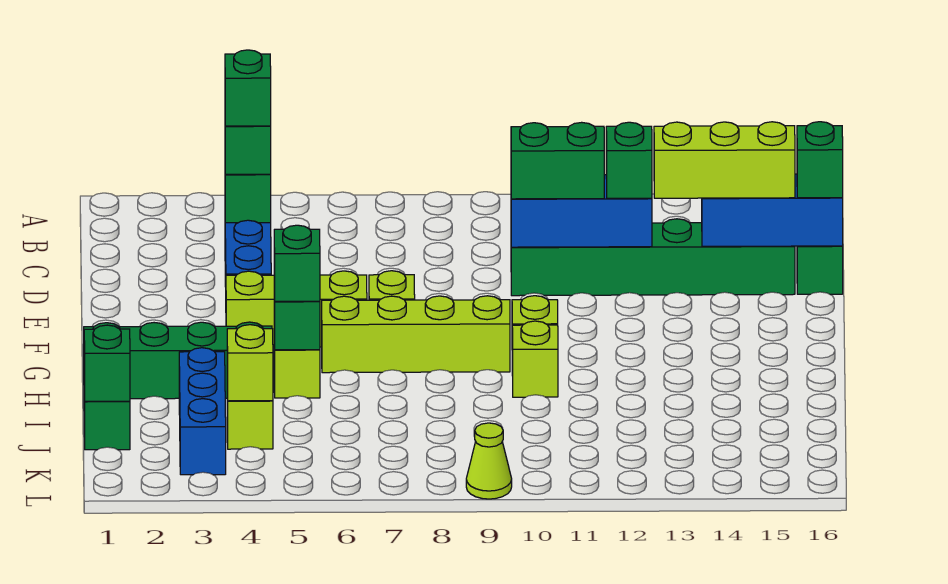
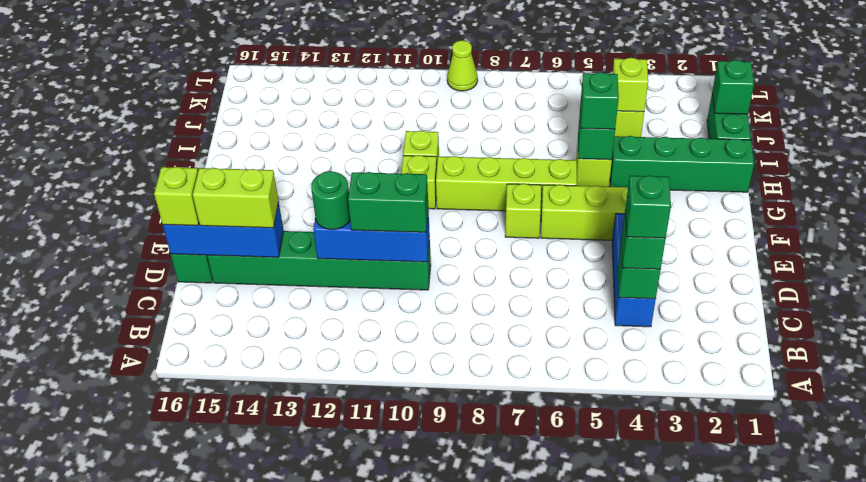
green brick D12 level 3 -> green round brick D12 level 3
lime brick D13:D15 level 3 -> lime brick D14:D15 level 3
green brick D16 level 3 -> lime brick D16 level 3
blue brick I3:K3 level 1 -> none

